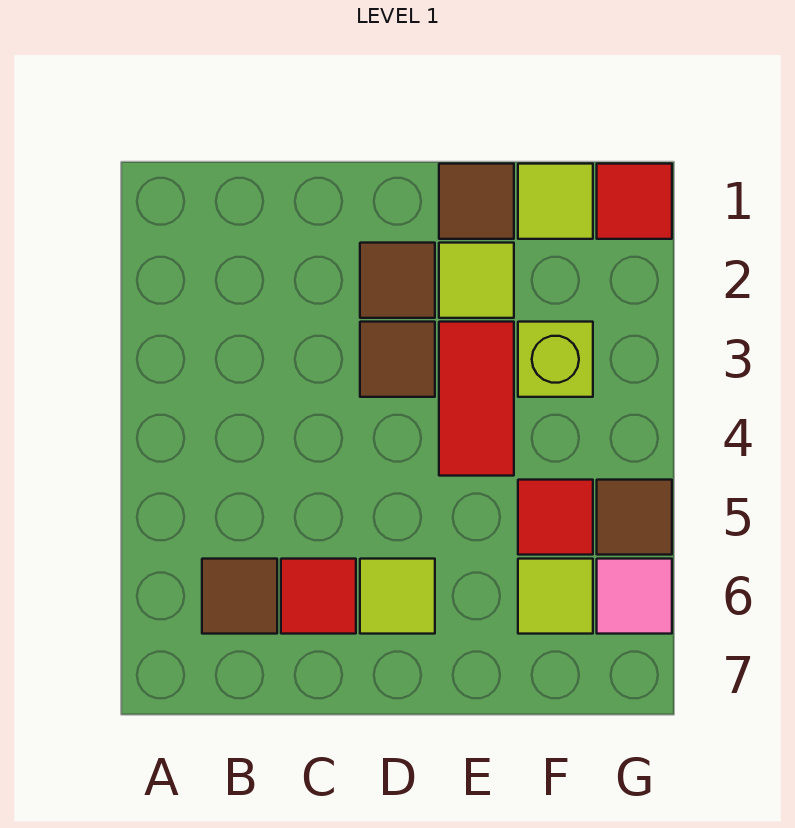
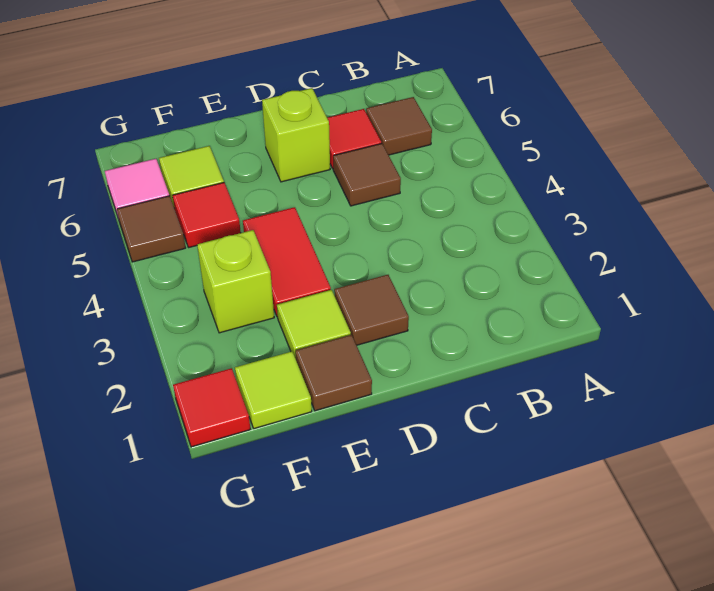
brown tile D3 level 1 -> brown tile C5 level 1
lime tile D6 level 1 -> lime brick D6 level 1

